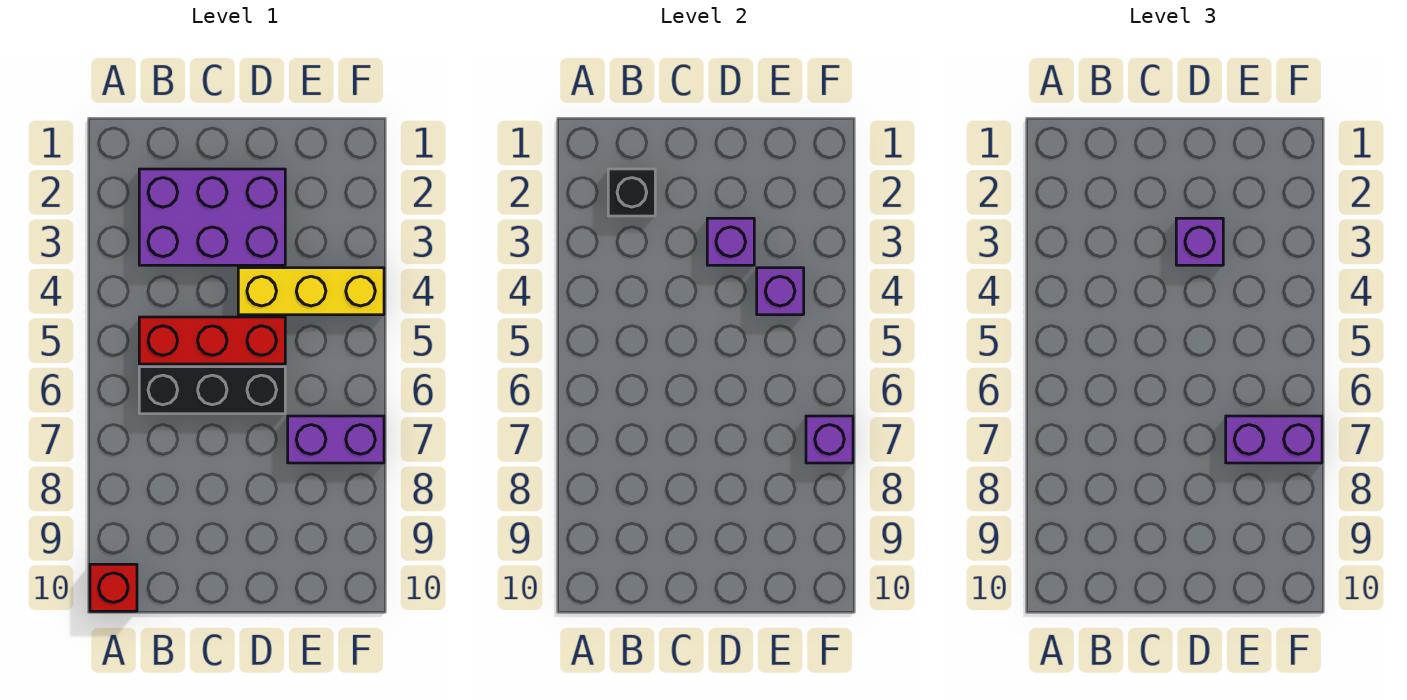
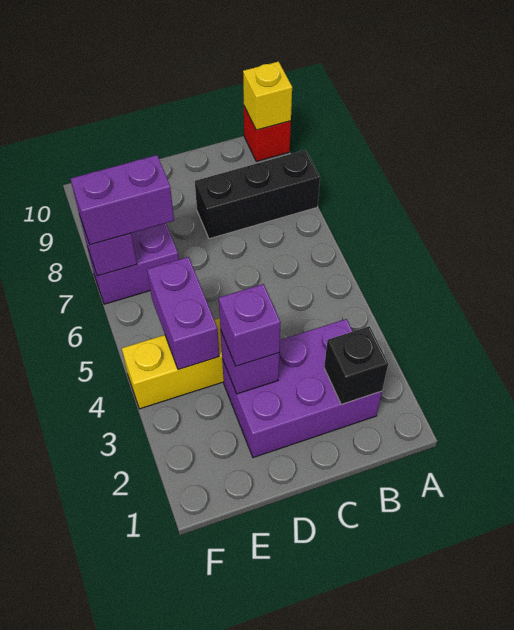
none -> yellow brick A10 level 2
red brick B5:D5 level 1 -> none
black brick B6:D6 level 1 -> black brick A8:C8 level 1
purple brick E4 level 2 -> purple brick E4:E5 level 2

